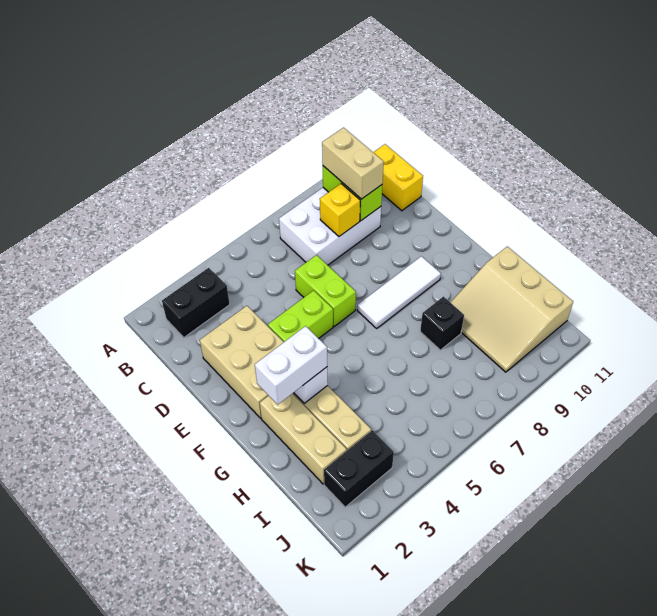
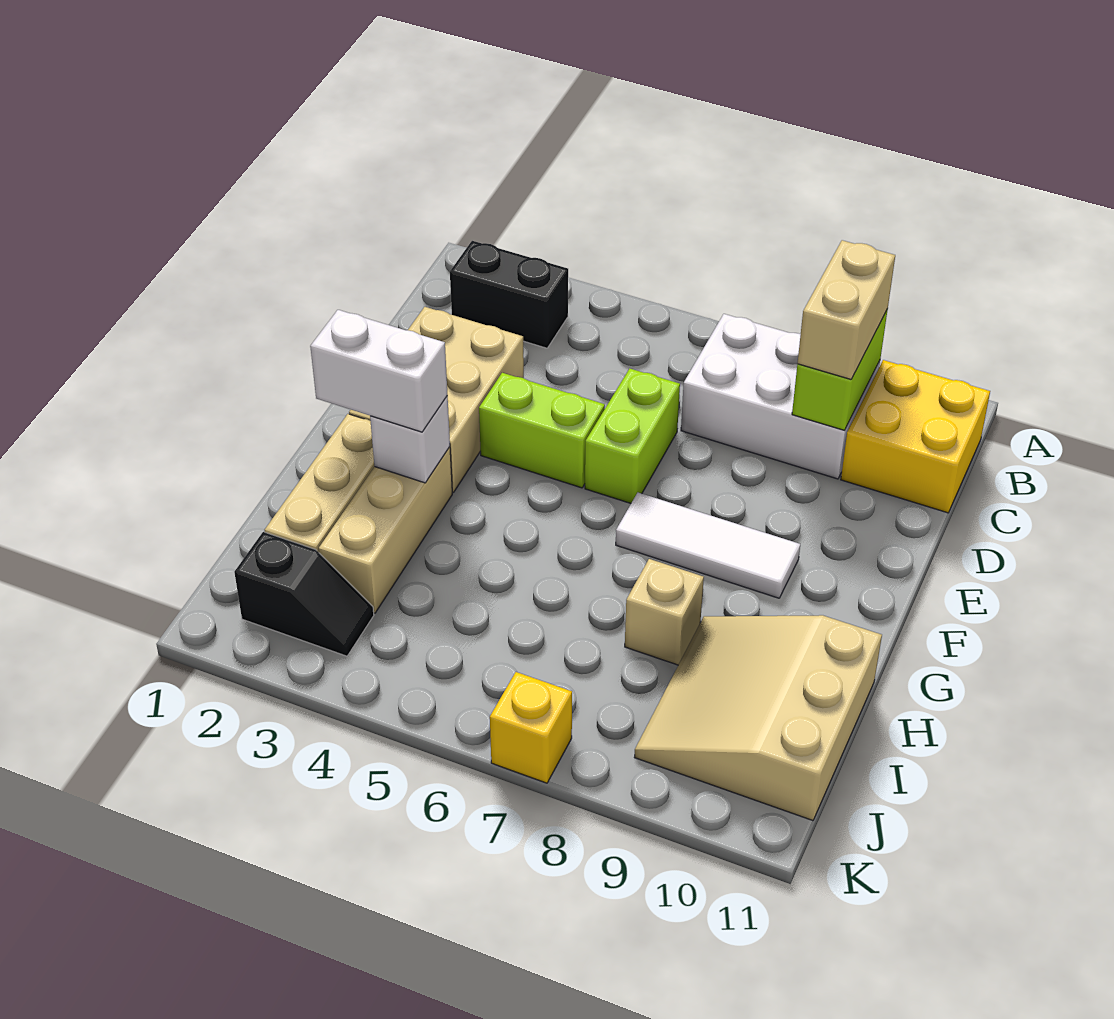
yellow brick B11:C11 level 1 -> yellow brick B10:C11 level 1
yellow brick C8 level 2 -> yellow brick K7 level 1
black brick H8 level 1 -> tan brick H8 level 1
black brick J2:J3 level 1 -> black slope J2:J3 level 1 top 2

